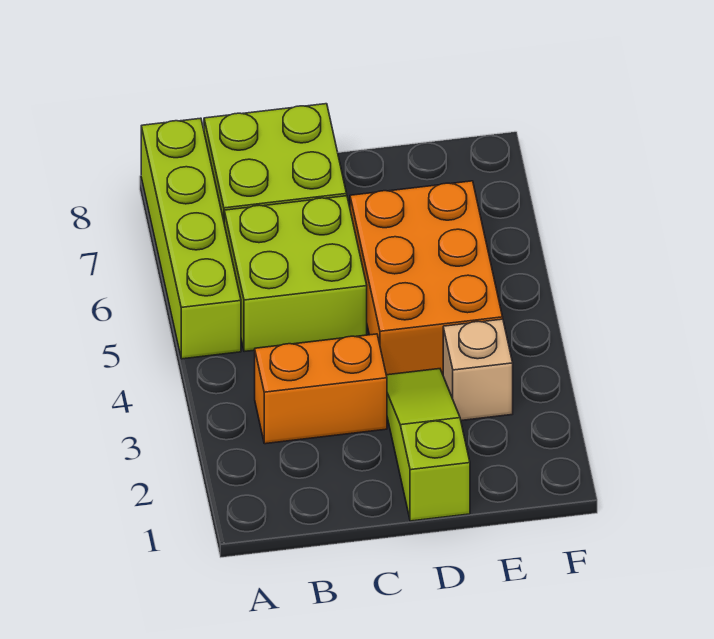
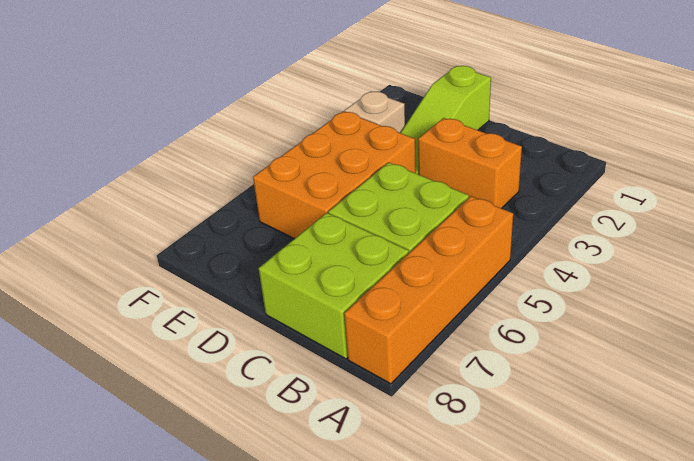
lime brick A5:A8 level 1 -> orange brick A5:A8 level 1

